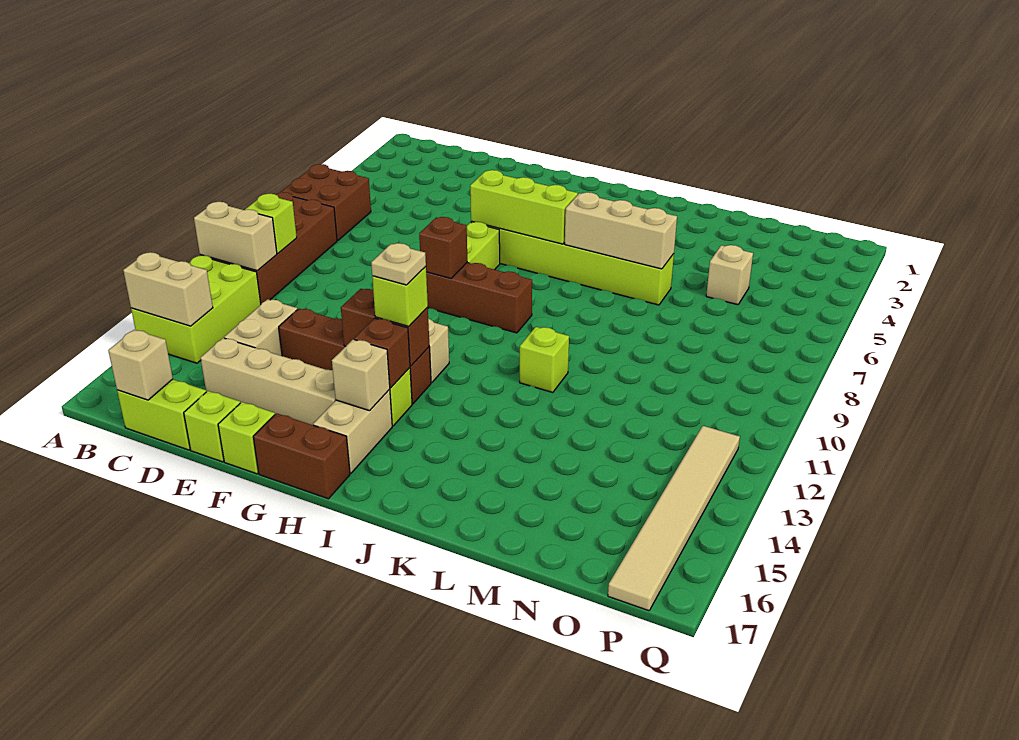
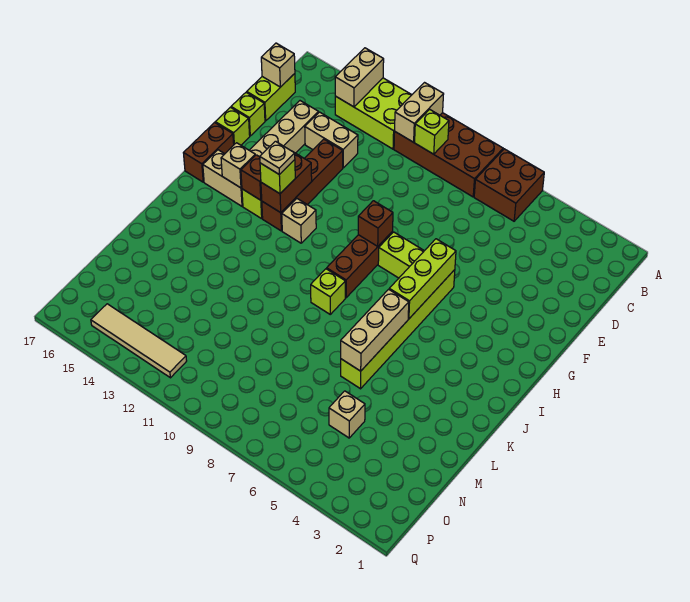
lime brick K11 level 1 -> lime brick J9 level 1
tan tile P12:P17 level 1 -> tan tile P12:P15 level 1

